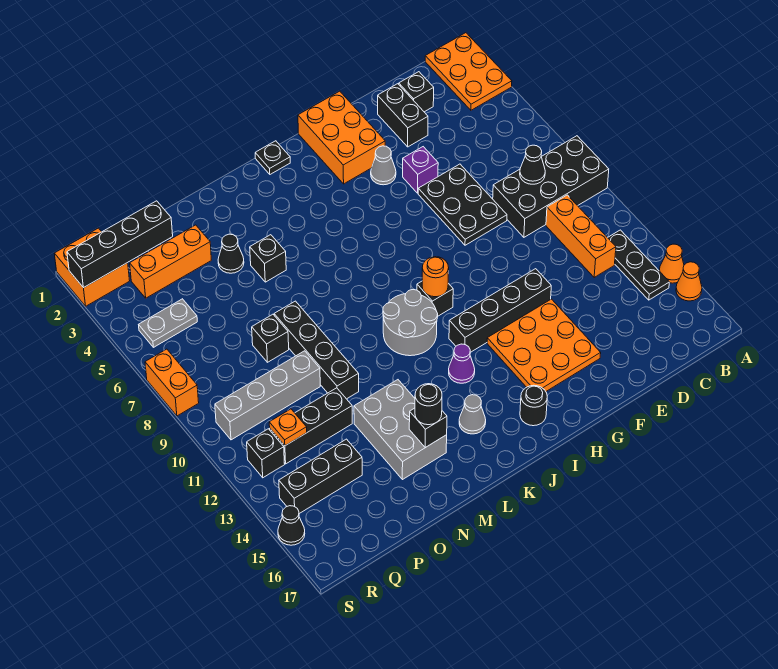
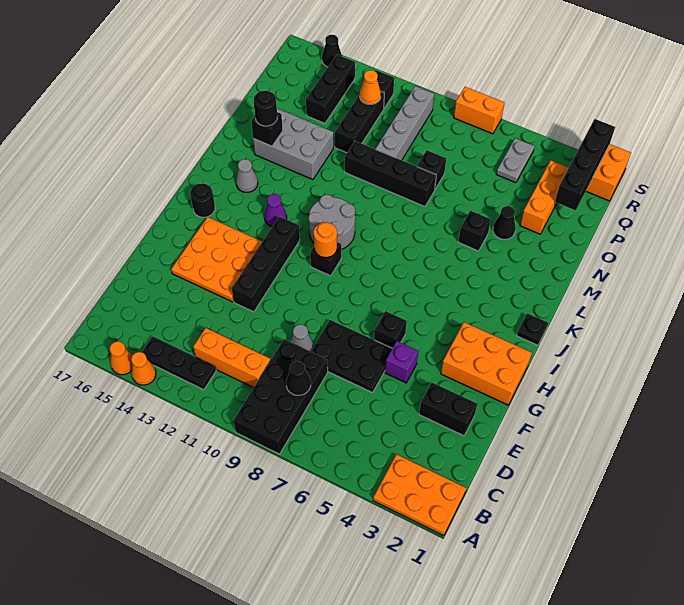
black brick D2 level 1 -> black brick G6 level 1
grey cone G4 level 1 -> grey cone E9 level 1
orange plate Q12 level 2 -> orange cone Q12 level 2

